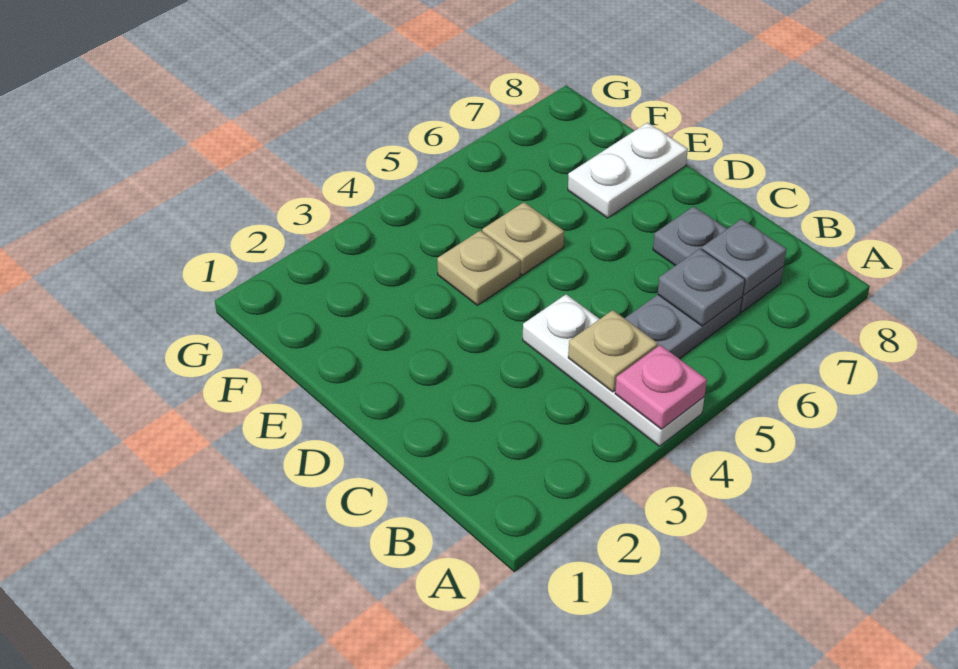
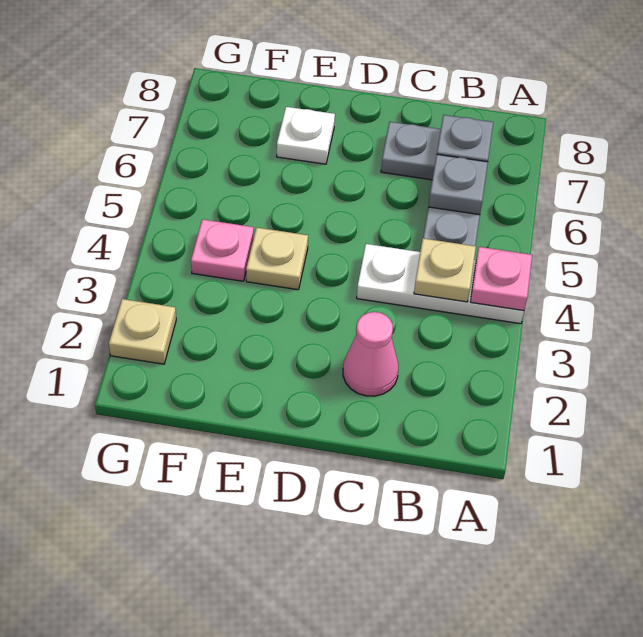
none -> pink cone C2 level 1
tan plate E5 level 1 -> tan plate G2 level 1
white plate E7:E8 level 1 -> white plate E7 level 1
none -> pink plate F4 level 1

